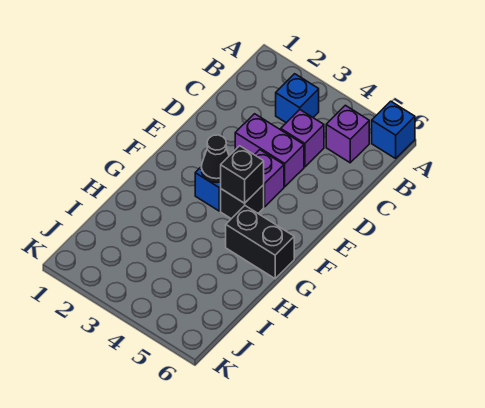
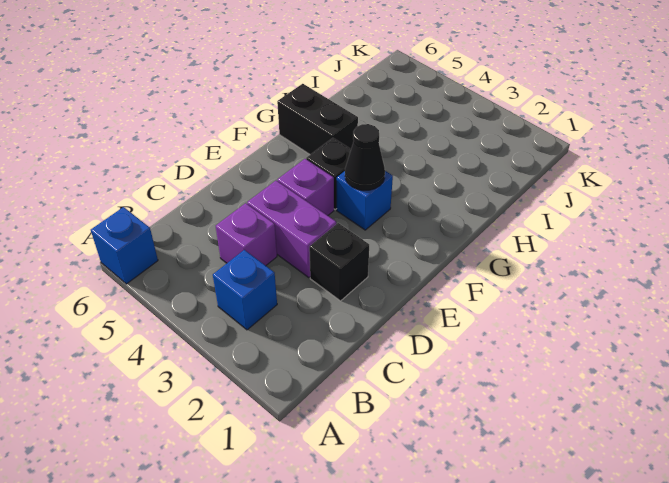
purple brick B5 level 1 -> none
black brick F4 level 2 -> black brick D2 level 1

